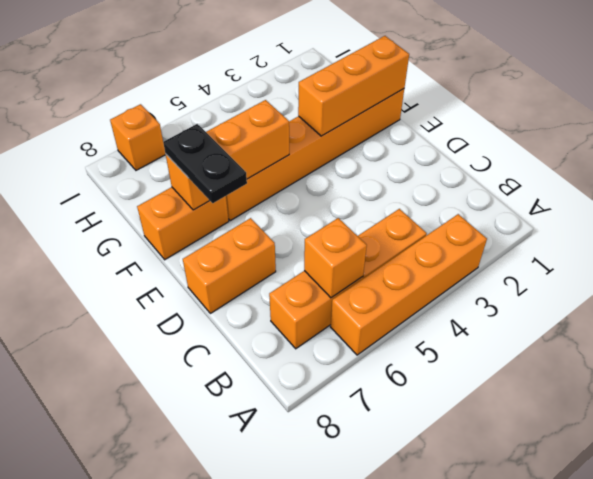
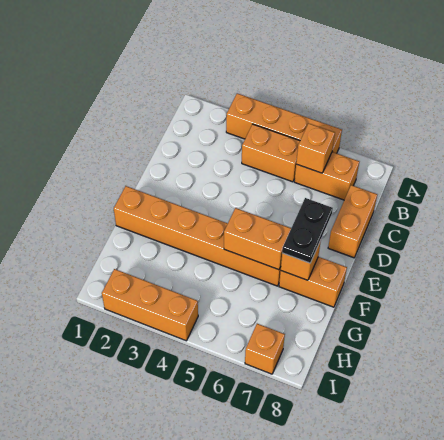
orange brick D7:D8 level 1 -> orange brick C8:D8 level 1
orange brick F1:F3 level 2 -> orange brick I2:I4 level 1

